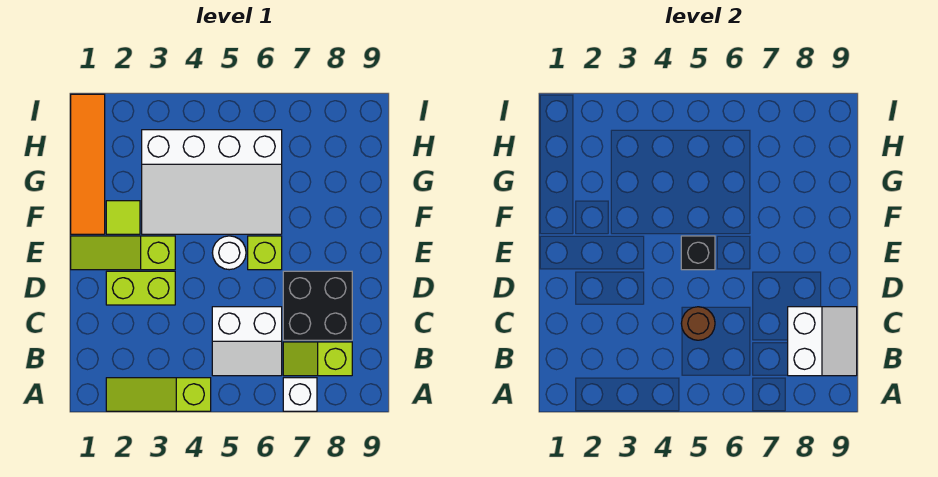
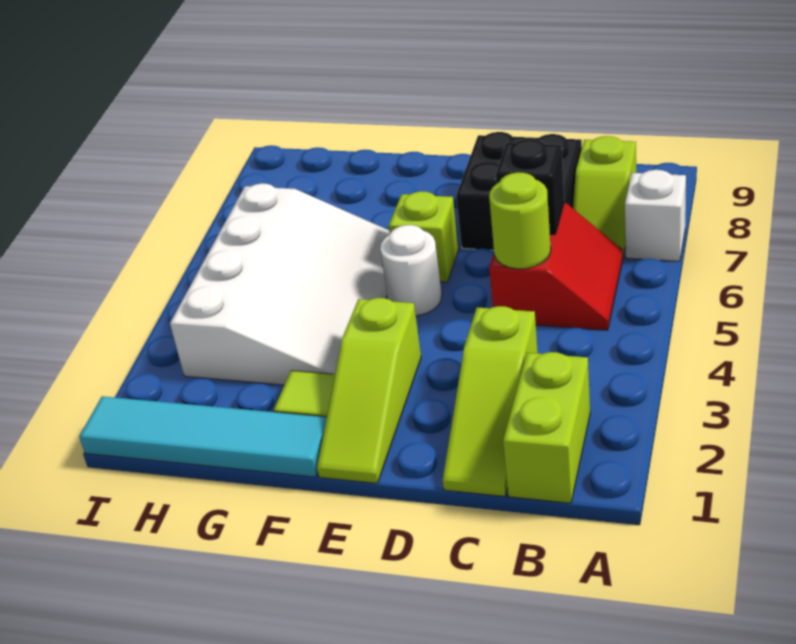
lime slope A2:A4 level 1 top 4 -> lime slope C1:C3 level 1 top 3
white slope B5:C6 level 1 top C -> red slope B5:C6 level 1 top C
white slope B8:C9 level 2 top 8 -> none
brown round brick C5 level 2 -> lime round brick C5 level 2
lime brick D2:D3 level 1 -> lime brick B1:B2 level 1
black brick E5 level 2 -> black brick C6 level 2
orange tile F1:I1 level 1 -> cyan tile F1:I1 level 1

